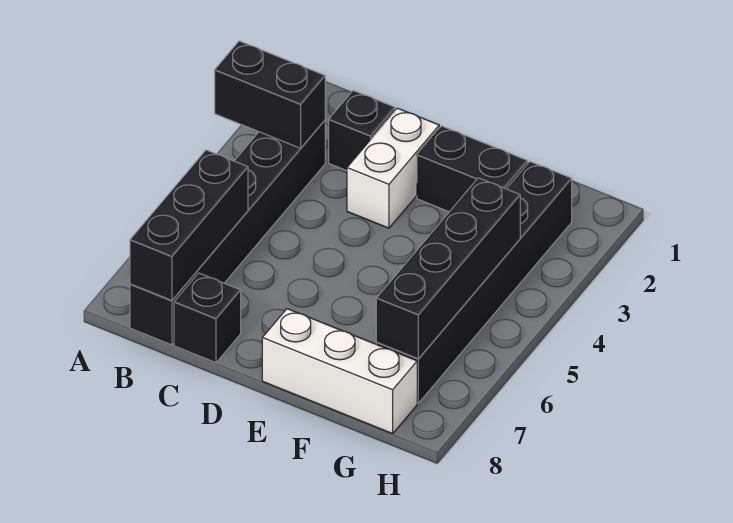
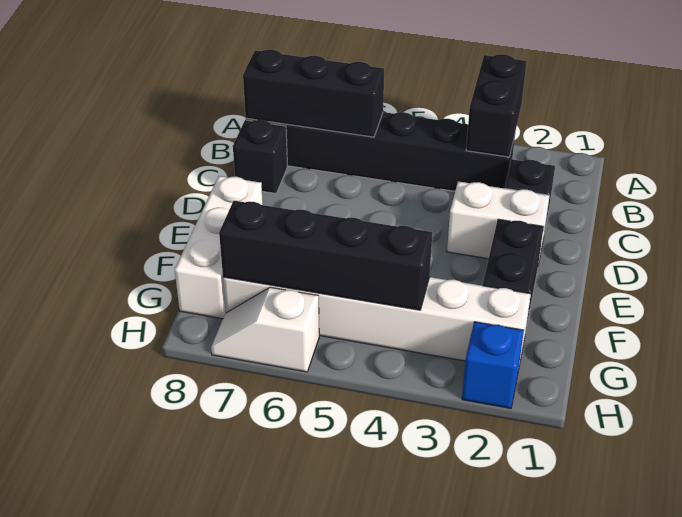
black brick G2:G7 level 1 -> white brick G2:G7 level 1
none -> blue brick H2 level 1
none -> white slope H6:H7 level 1 top 6

